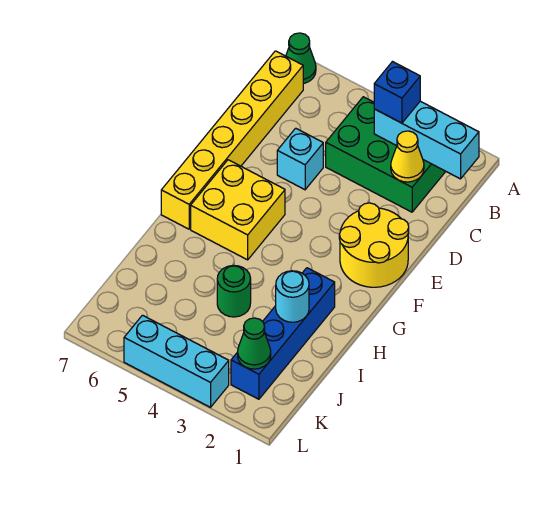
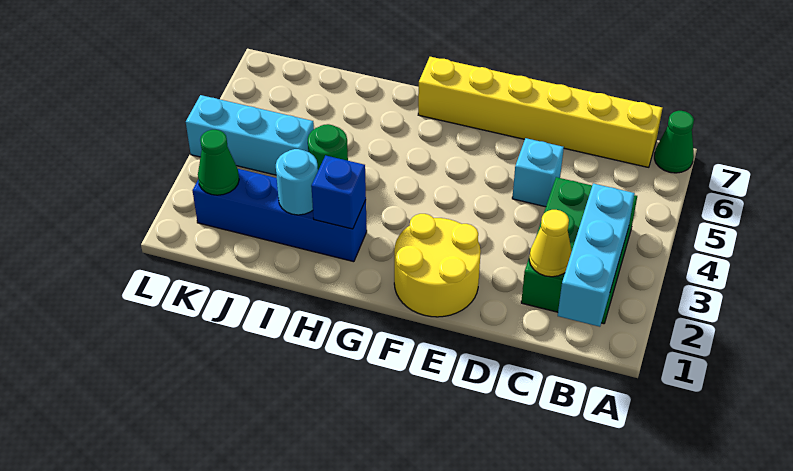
blue brick B3 level 3 -> blue brick H2 level 2
yellow brick F5:G6 level 1 -> none
cyan brick L3:L5 level 1 -> cyan brick J4:L4 level 1

